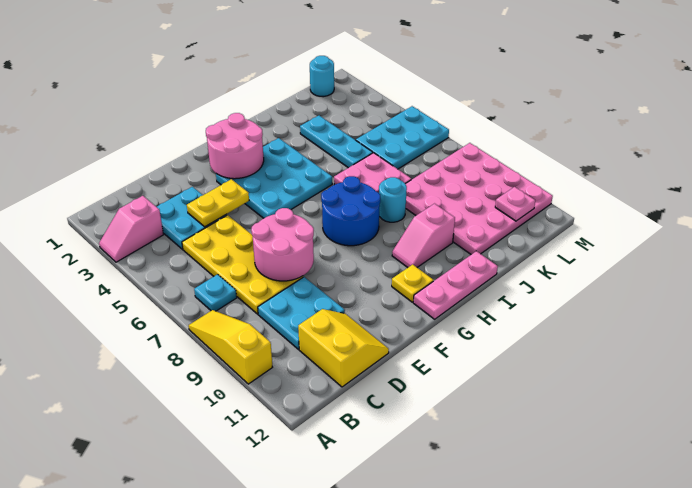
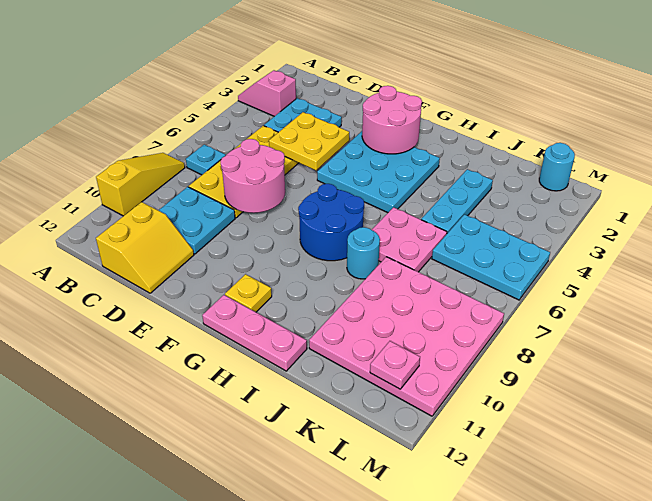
yellow plate D4:E4 level 2 -> yellow plate D4:E5 level 2
pink slope H10:I10 level 1 top I -> none

